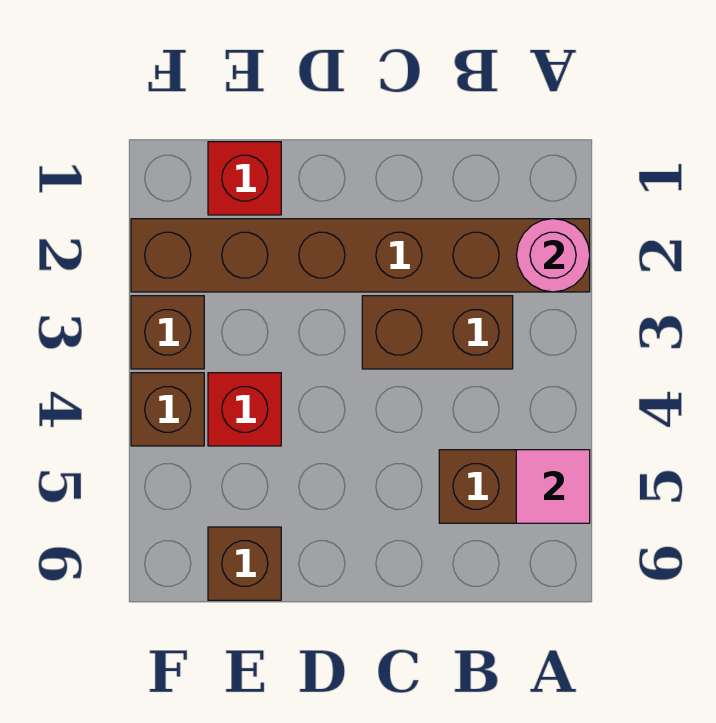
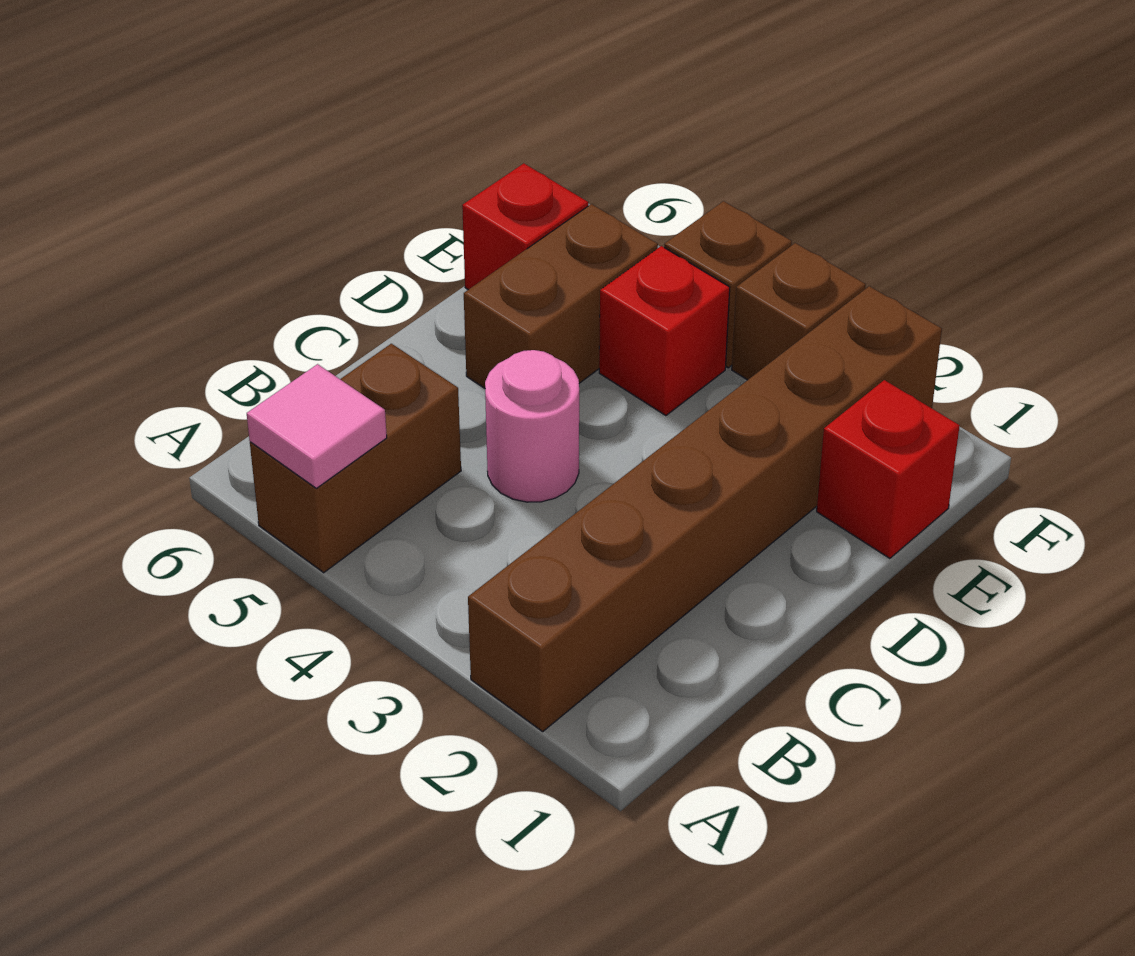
pink round brick A2 level 2 -> pink round brick C4 level 1
brown brick B3:C3 level 1 -> brown brick D5:E5 level 1
brown brick E6 level 1 -> red brick E6 level 1

